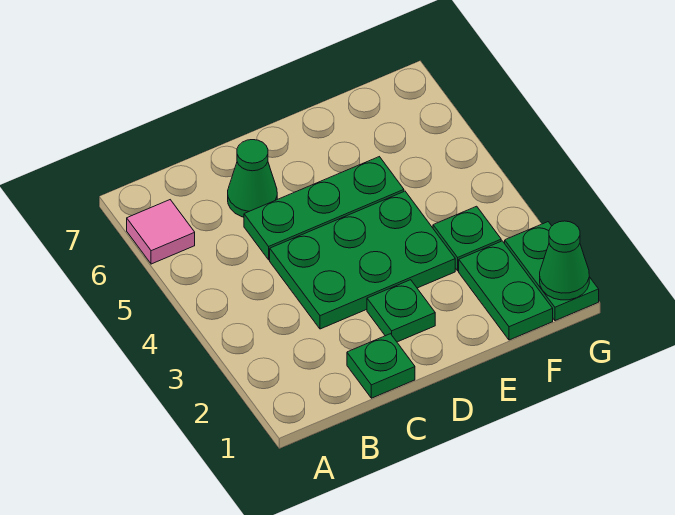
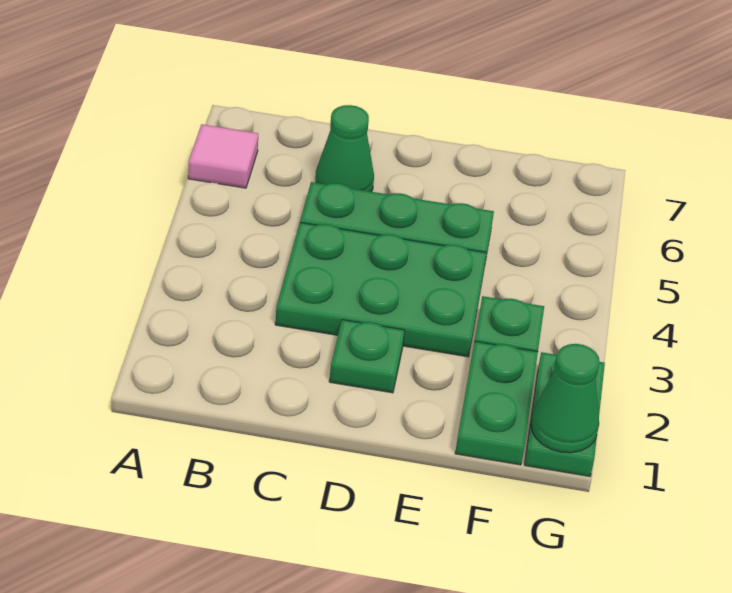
green plate C1 level 1 -> none

